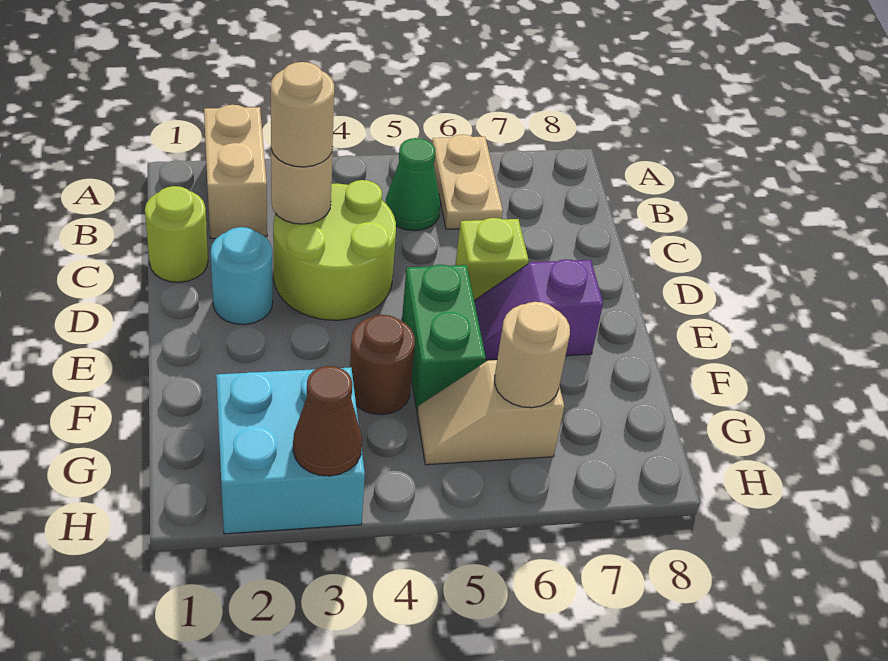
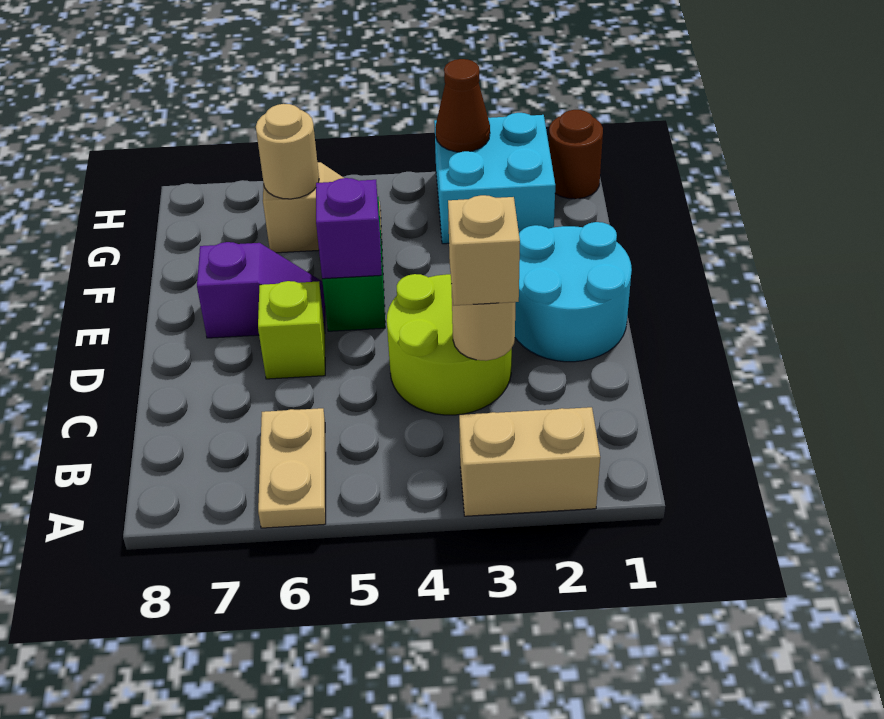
tan brick A2:B2 level 1 -> tan brick A2:A3 level 1
green cone B5 level 1 -> none
lime round brick C1 level 1 -> none
tan round brick C3 level 3 -> tan brick C3 level 3
cyan round brick D2 level 1 -> cyan round brick D1:E2 level 1
none -> purple brick E5 level 2
brown round brick F4 level 1 -> brown round brick H1 level 1

